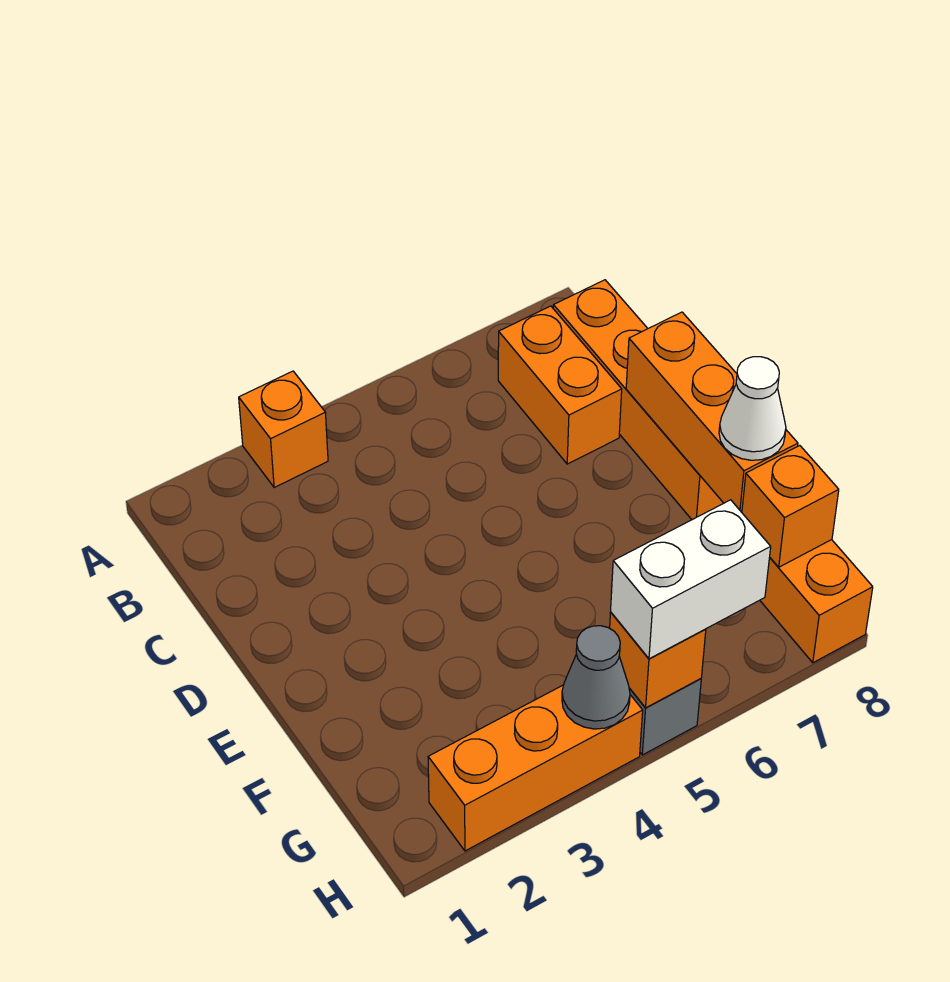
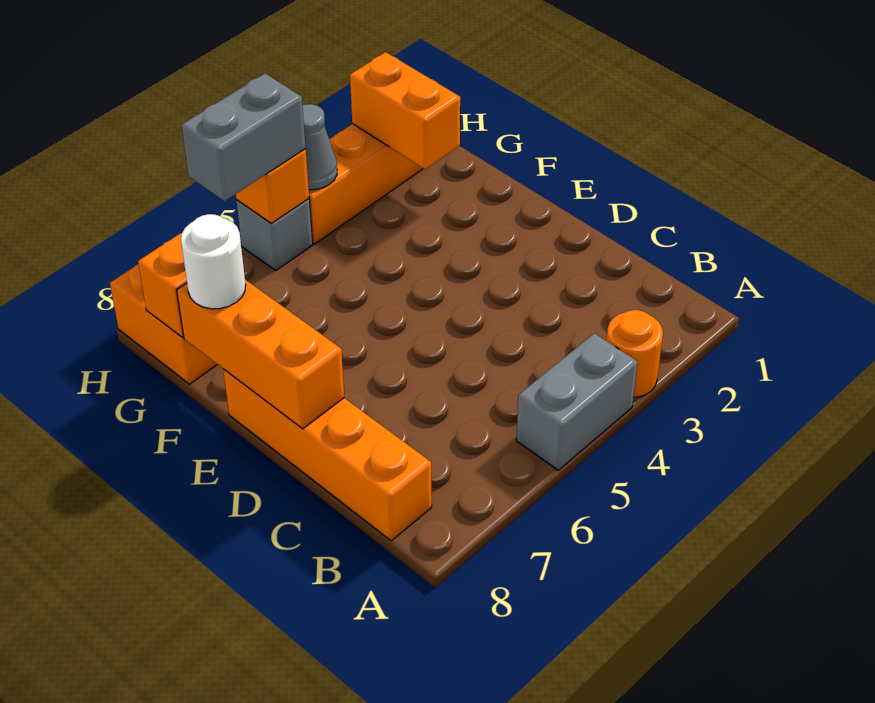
orange brick A3 level 1 -> orange round brick A3 level 1
none -> grey brick A4:A5 level 1
orange brick B7:C7 level 1 -> orange brick G2:H2 level 2
white cone F8 level 3 -> white round brick F8 level 3
white brick H5:H6 level 3 -> grey brick H5:H6 level 3

